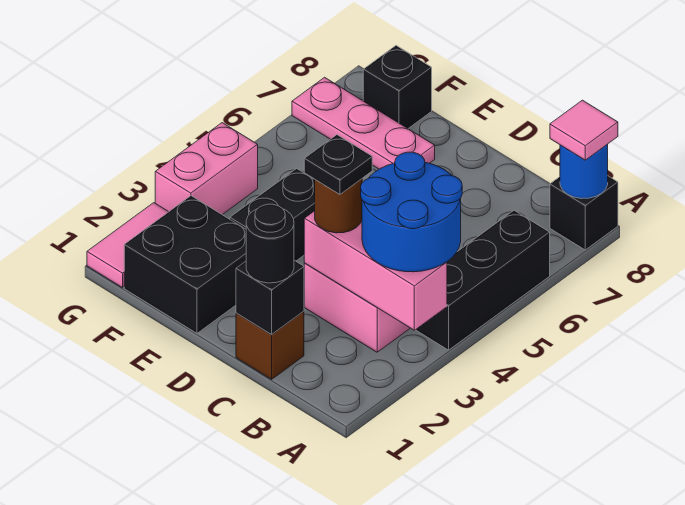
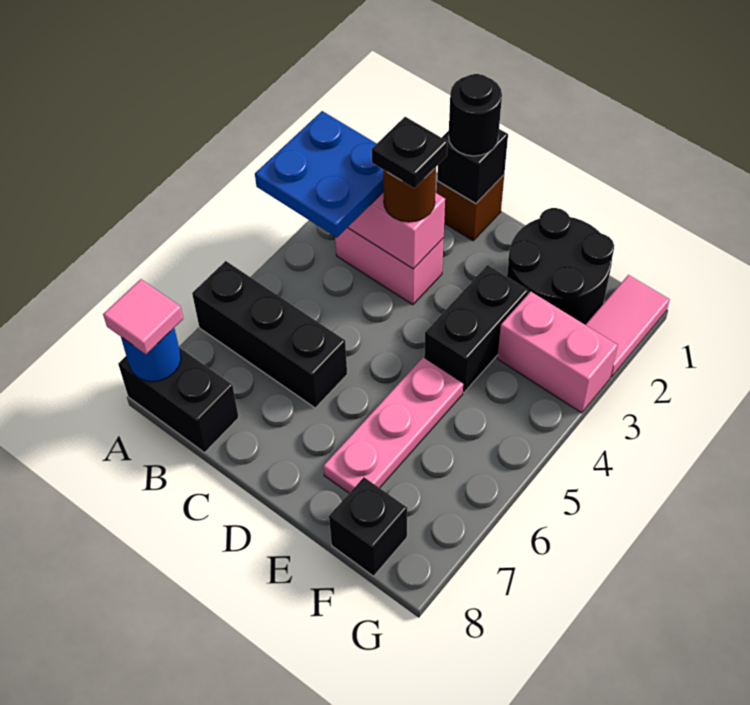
blue round brick A3:B4 level 3 -> blue plate A3:B4 level 3
black brick A4:A6 level 1 -> black brick A6:C6 level 1
black brick A8 level 1 -> black brick A8:B8 level 1
black brick E1:F2 level 1 -> black round brick E1:F2 level 1
pink plate E7:G7 level 1 -> pink plate E5:E7 level 1
pink brick G3:G4 level 1 -> pink brick F3:G3 level 1

